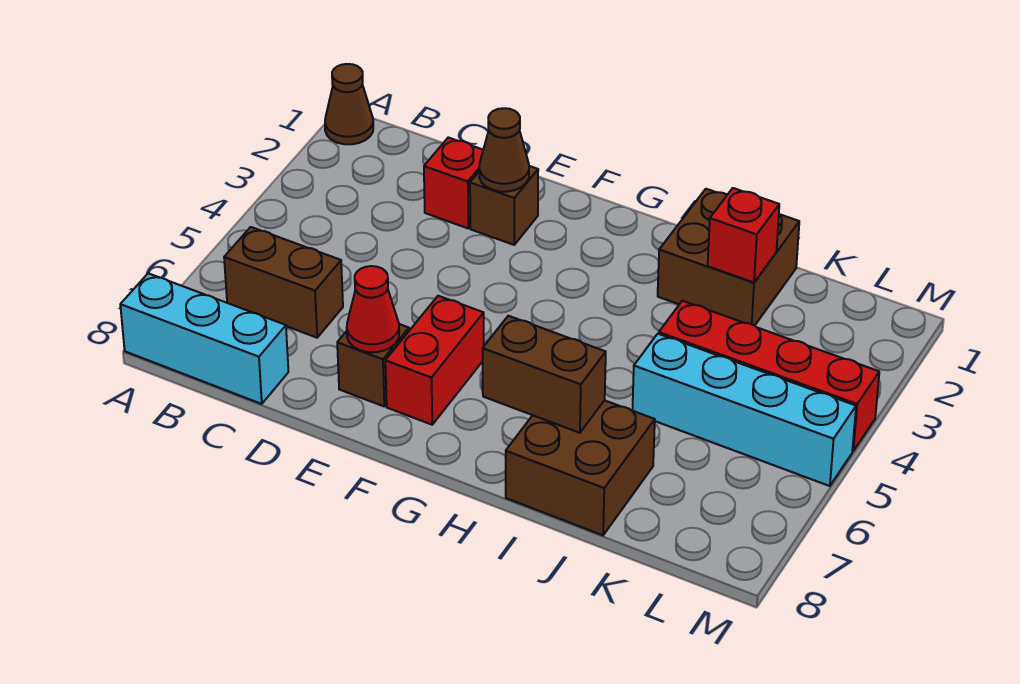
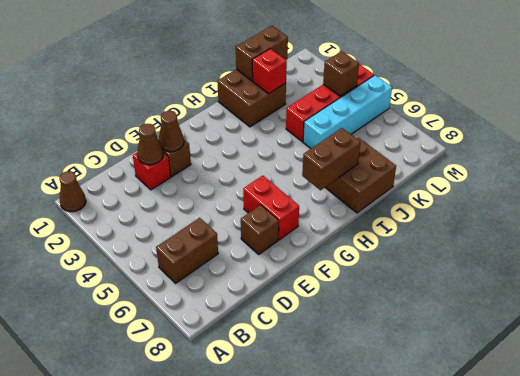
cyan brick A8:C8 level 1 -> none
none -> brown cone D2 level 2
red cone E7 level 2 -> none
none -> brown brick J1:K1 level 2
none -> brown brick L4 level 2

